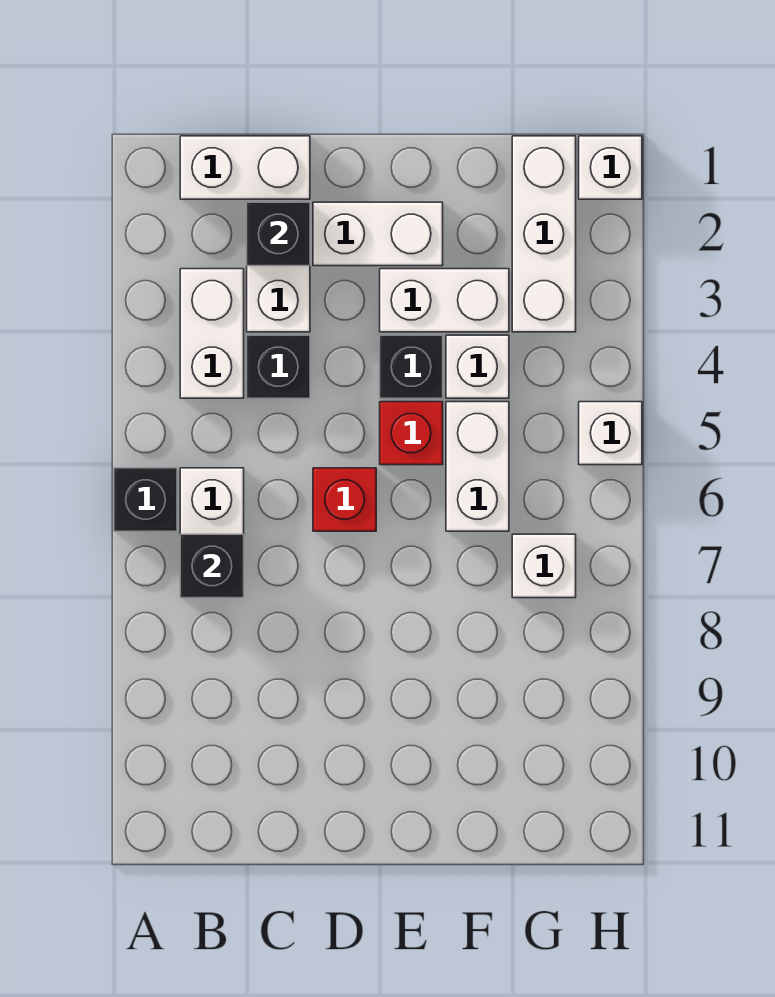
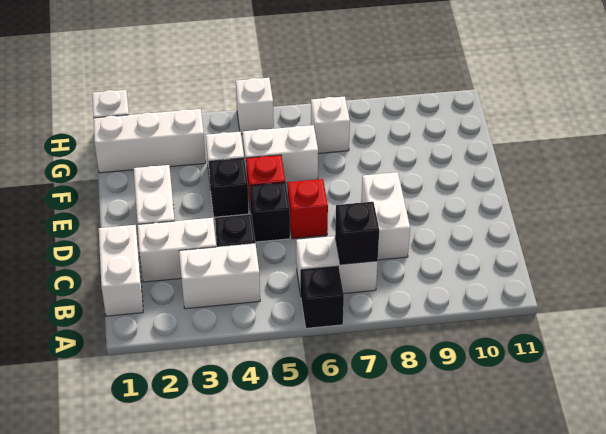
black brick C2 level 2 -> black brick D5 level 1
white brick E3:F3 level 1 -> white brick C8:D8 level 1

